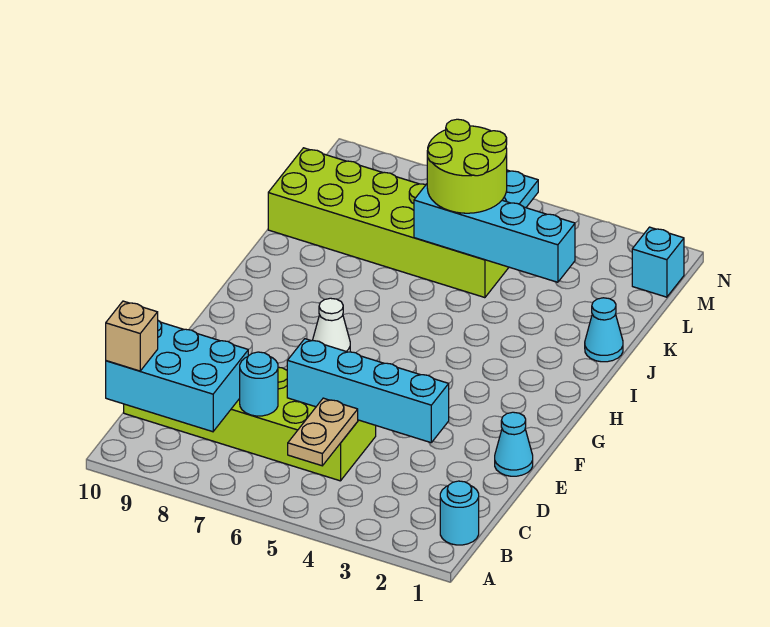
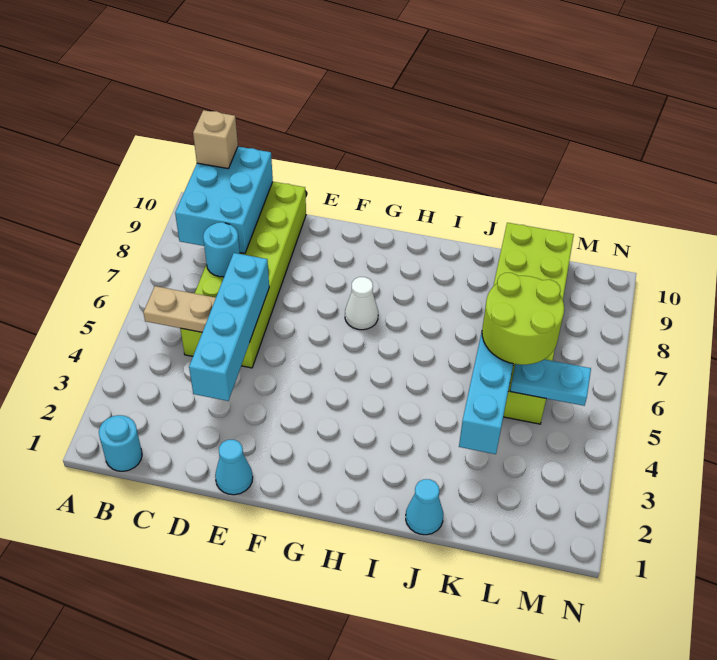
cyan brick M1 level 1 -> none

